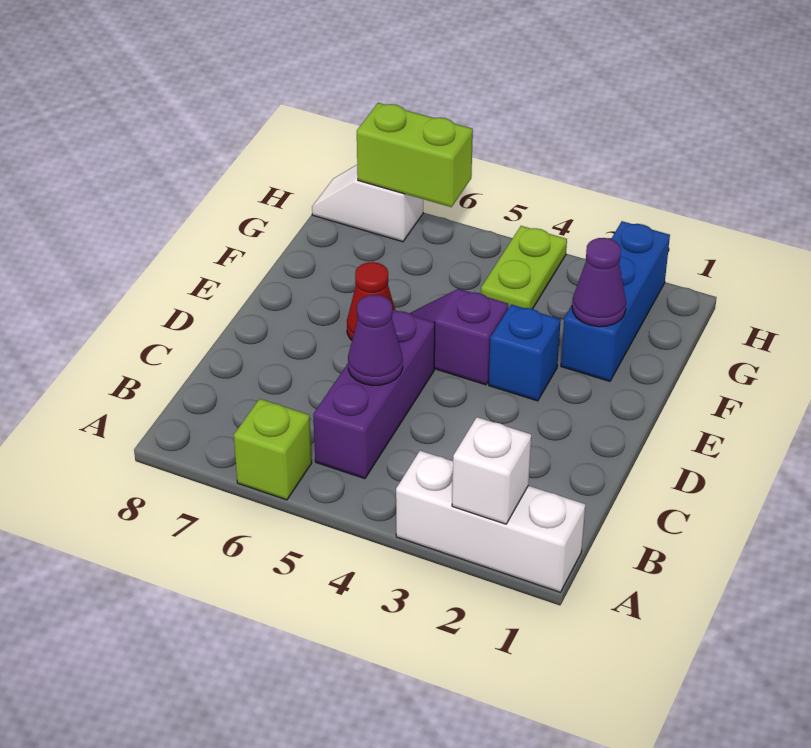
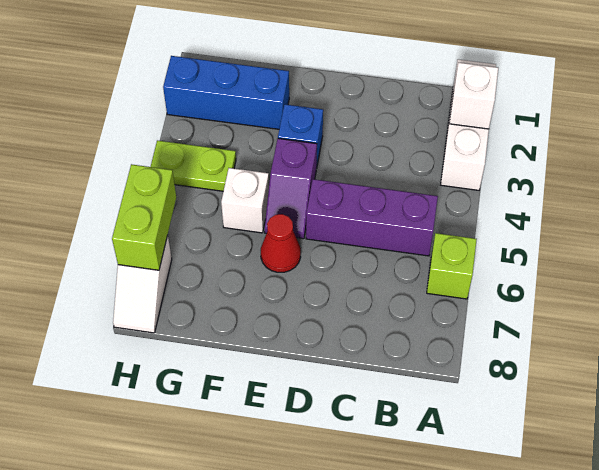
purple cone C5 level 2 -> none
purple cone F2 level 2 -> none
none -> white brick F5 level 1

